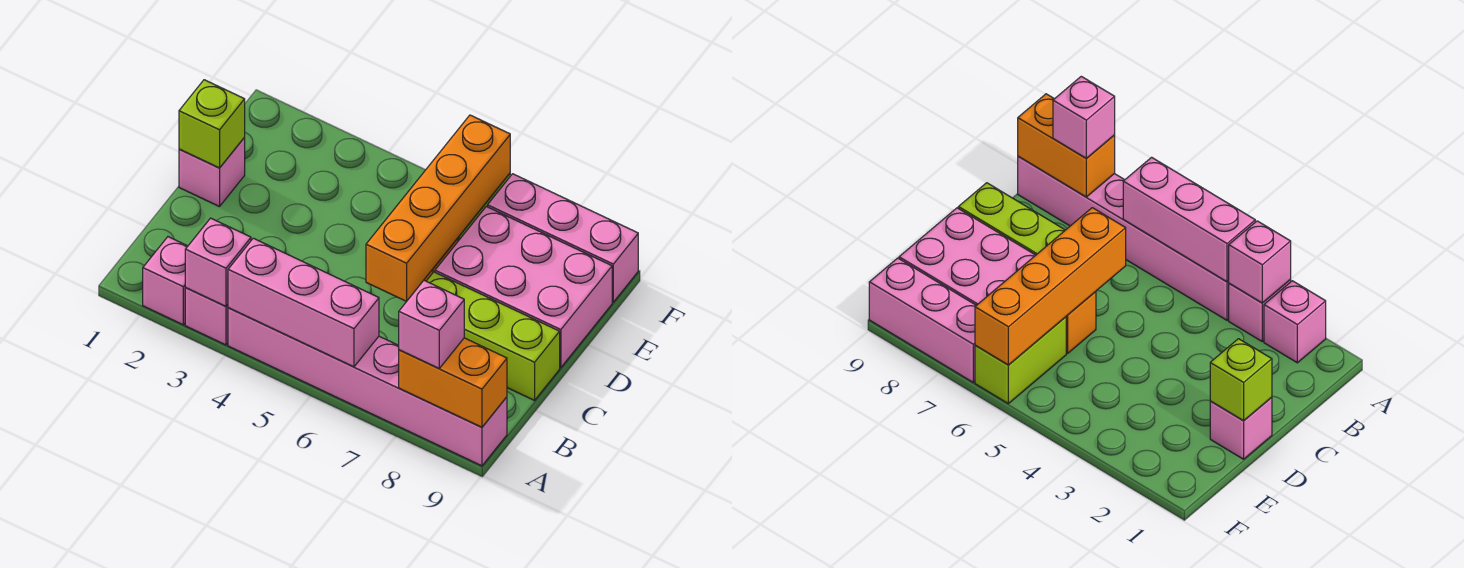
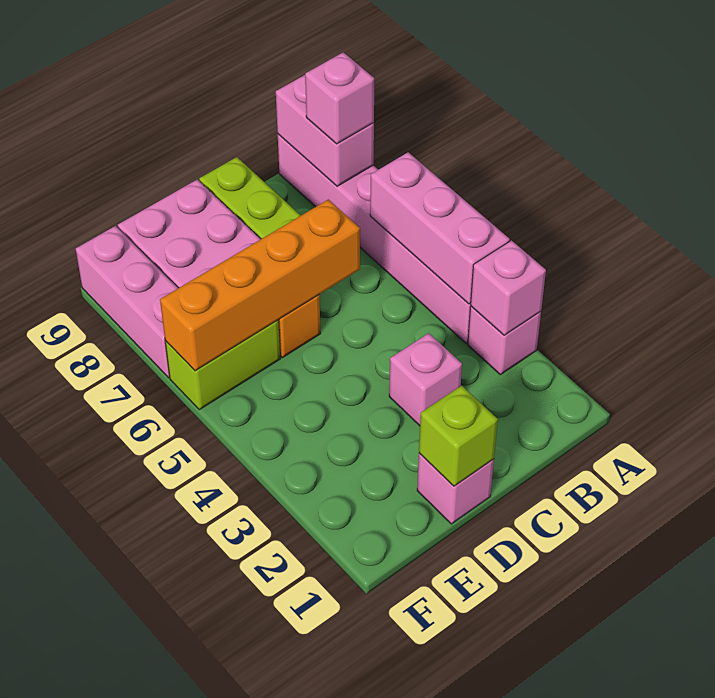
pink brick A2 level 1 -> pink brick C3 level 1
orange brick A8:A9 level 2 -> pink brick A8:A9 level 2

